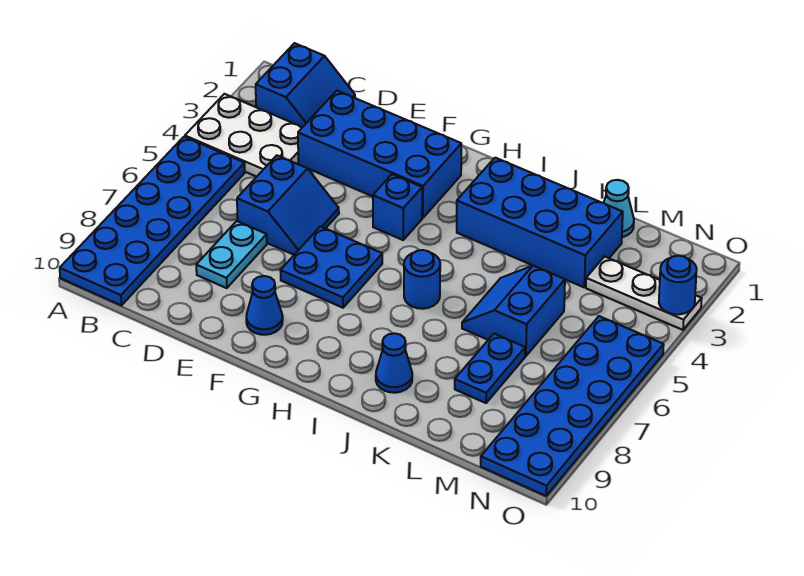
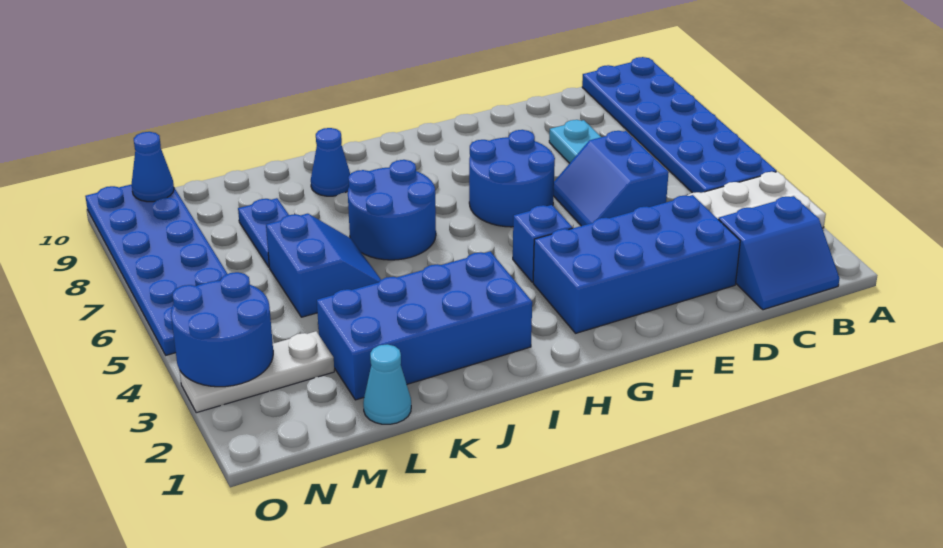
blue slope B1:C2 level 1 top B -> blue slope B1:C2 level 1 top 2
blue plate F6:G7 level 1 -> blue round brick F6:G7 level 1
blue cone F9 level 1 -> blue cone N10 level 2
blue round brick I6 level 1 -> blue round brick I6:J7 level 1
blue round brick O3 level 2 -> blue round brick N3:O4 level 2

